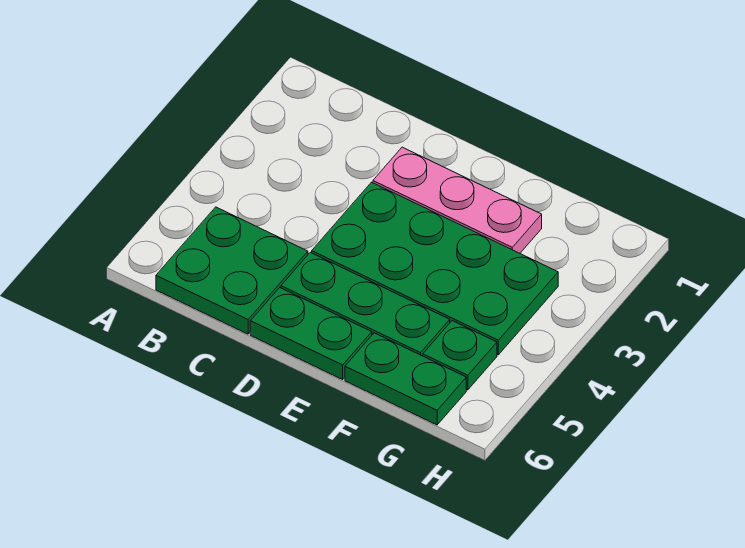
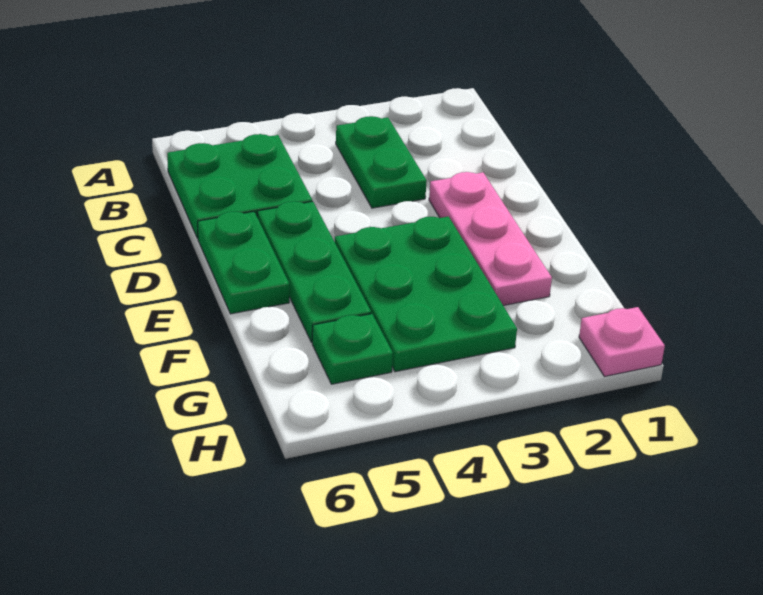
green plate D3:G4 level 1 -> green plate E3:G4 level 1
green plate F6:G6 level 1 -> green plate B3:C3 level 1
none -> pink plate H1 level 1

